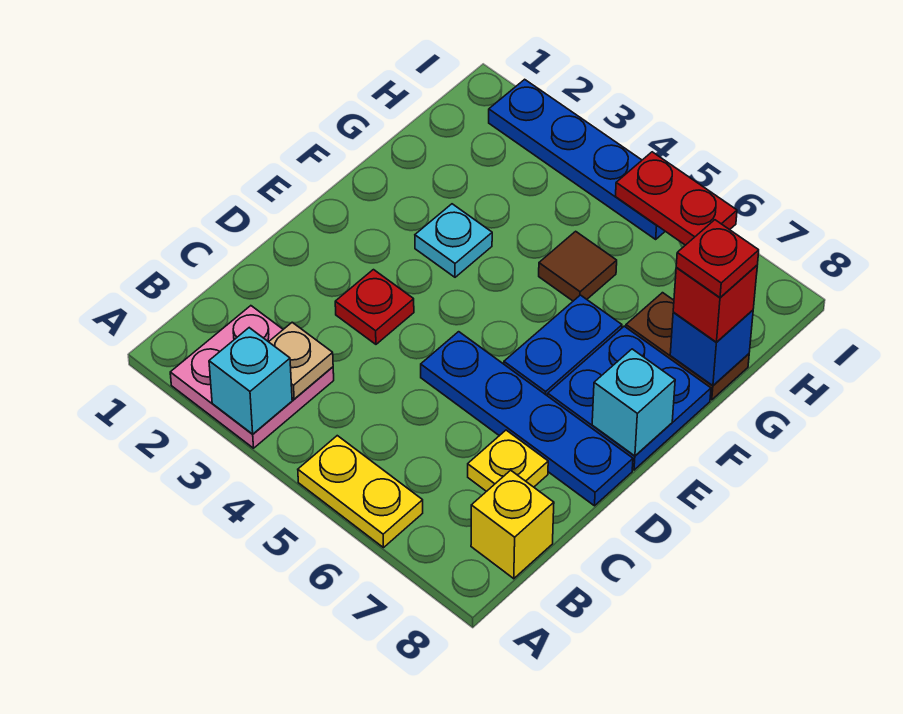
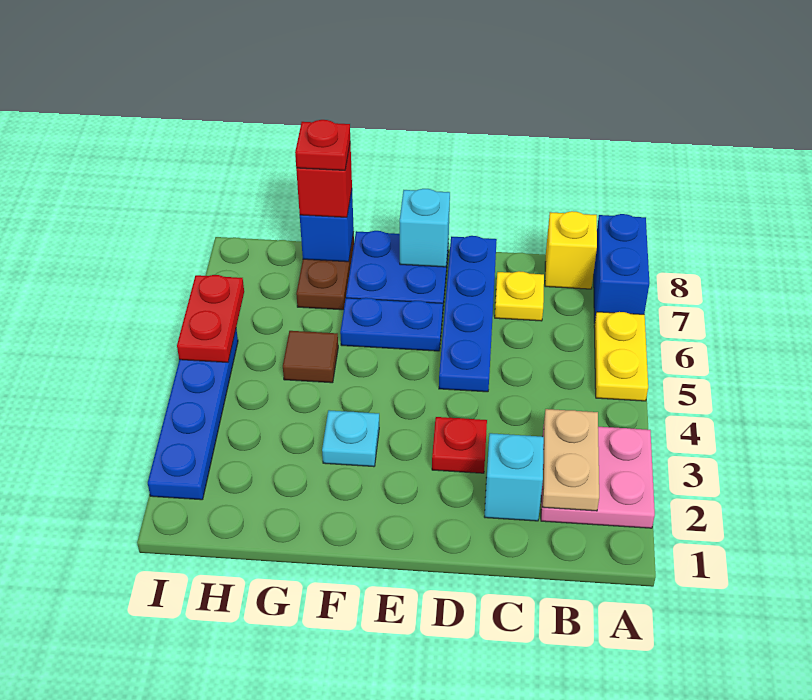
cyan brick A3 level 2 -> cyan brick C2 level 1
none -> blue brick A7:A8 level 1
tan plate B3 level 2 -> tan plate B2:B3 level 2

